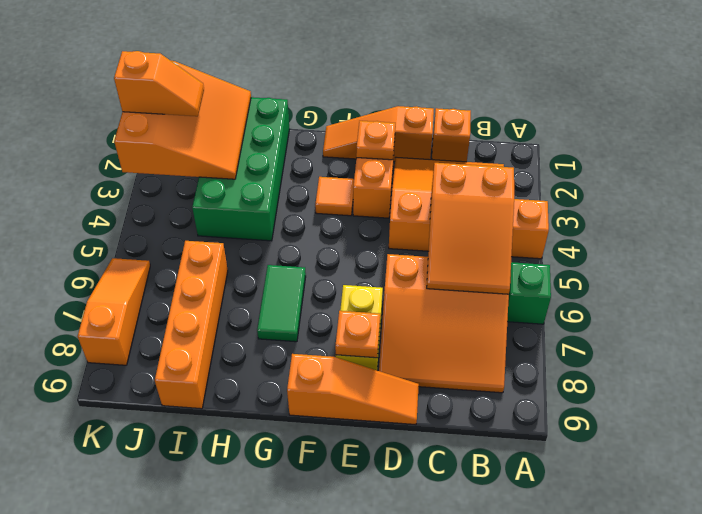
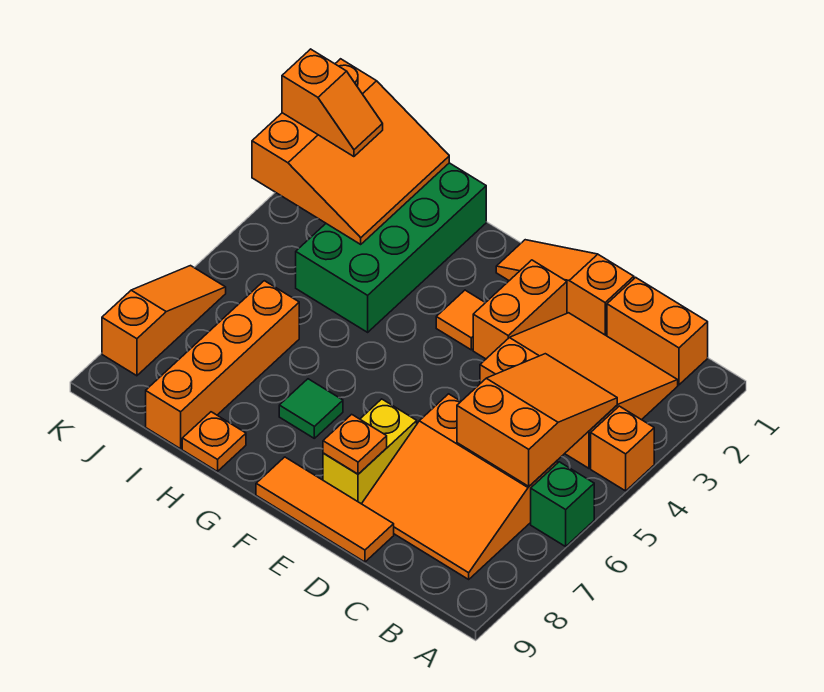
orange slope B4:C6 level 2 top 4 -> orange slope B4:C6 level 2 top 6
orange brick C1 level 1 -> orange brick B1:C1 level 1
orange slope D9:F9 level 1 top F -> orange tile D9:F9 level 1
orange plate E2 level 2 -> orange plate H9 level 1
green tile G6:G7 level 1 -> green tile G7 level 1

